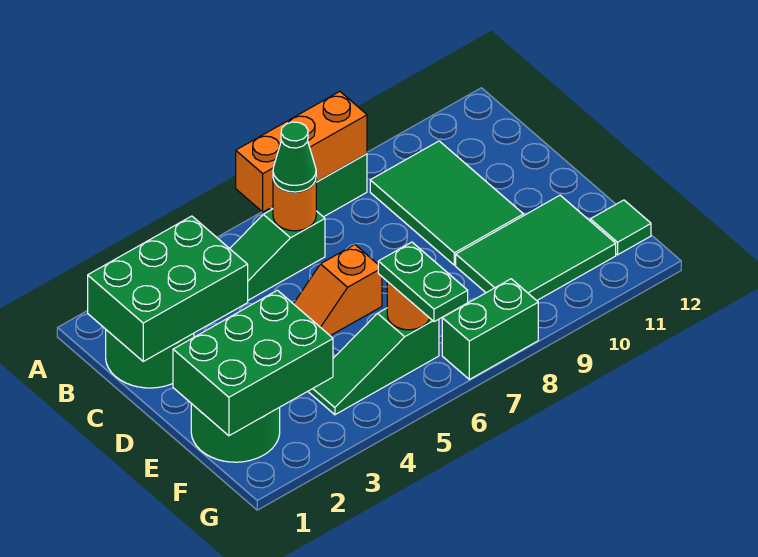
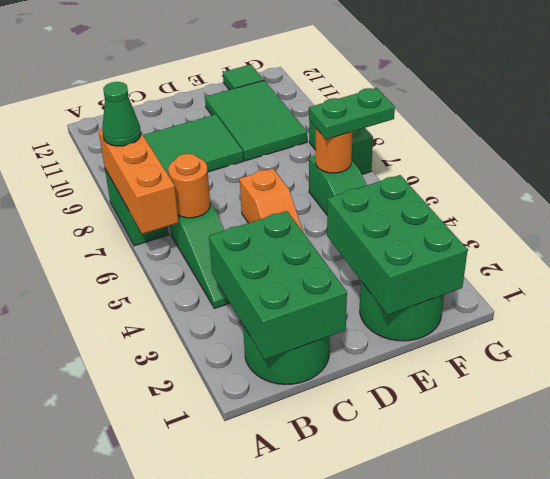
green cone B6 level 3 -> green cone A8 level 3

